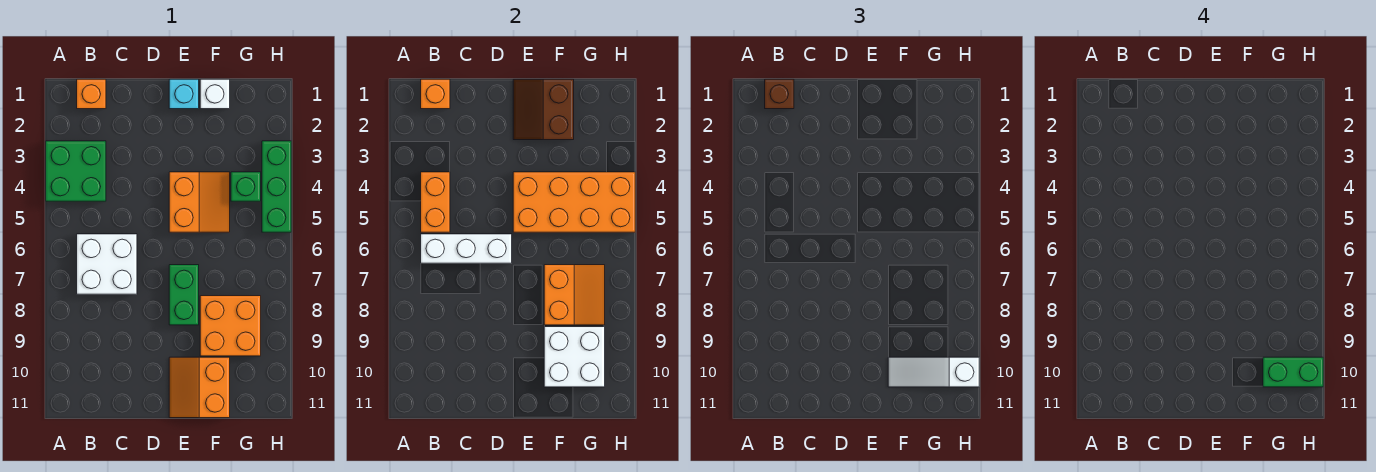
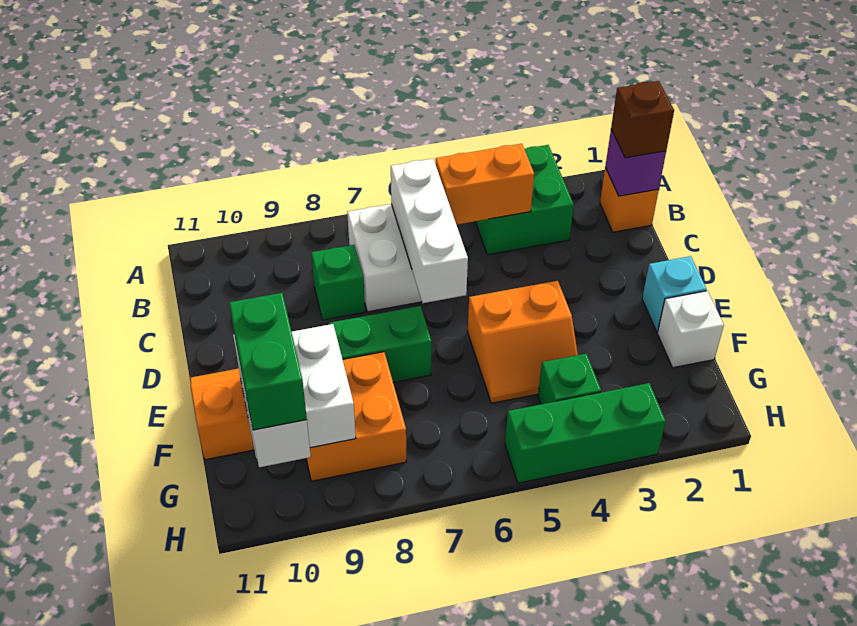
orange brick B1 level 2 -> purple brick B1 level 2
none -> green brick C8 level 1
brown slope E1:F2 level 2 top F -> none
orange brick E4:H5 level 2 -> none
orange slope F7:G8 level 2 top F -> none

